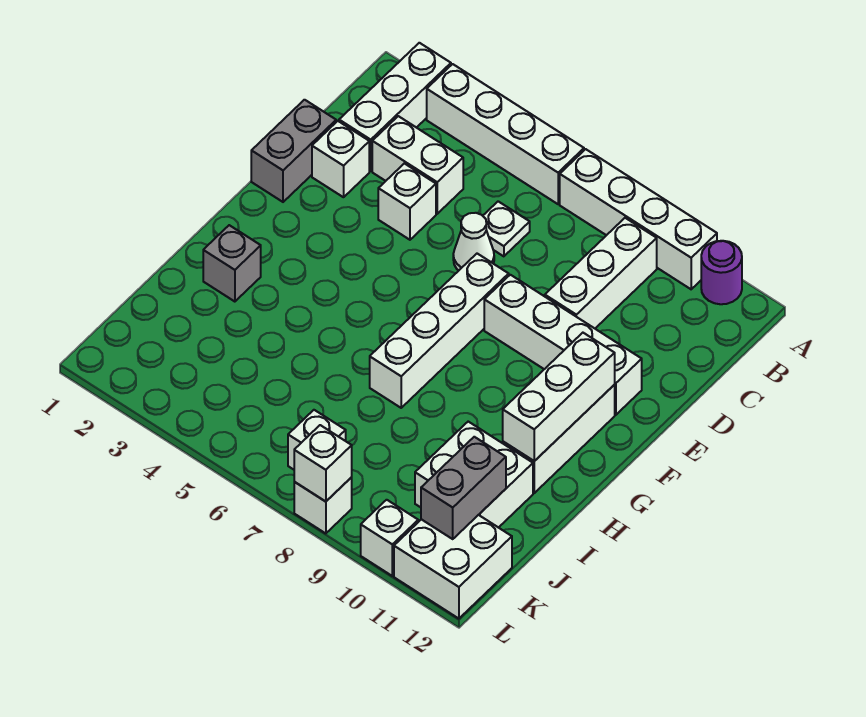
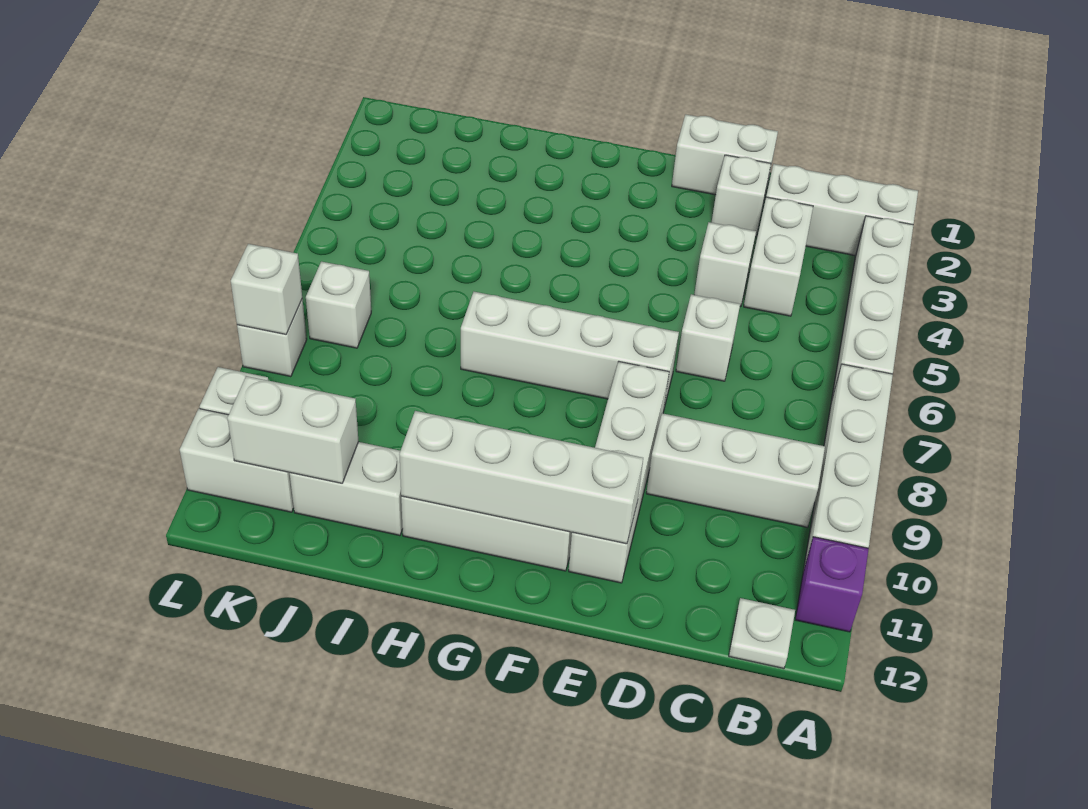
purple round brick A11 level 1 -> purple brick A11 level 1
white plate C6 level 1 -> white plate B12 level 1
grey brick D1:E1 level 1 -> white brick D1:E1 level 1
white cone D6 level 1 -> white brick D6 level 1
white brick F11:H11 level 2 -> white brick E11:H11 level 2
grey brick H2 level 1 -> none
white brick I10:J11 level 1 -> white brick I11:J11 level 1
grey brick J11:K11 level 2 -> white brick J11:K11 level 2
white brick K11:L12 level 1 -> white brick K11:L11 level 1

